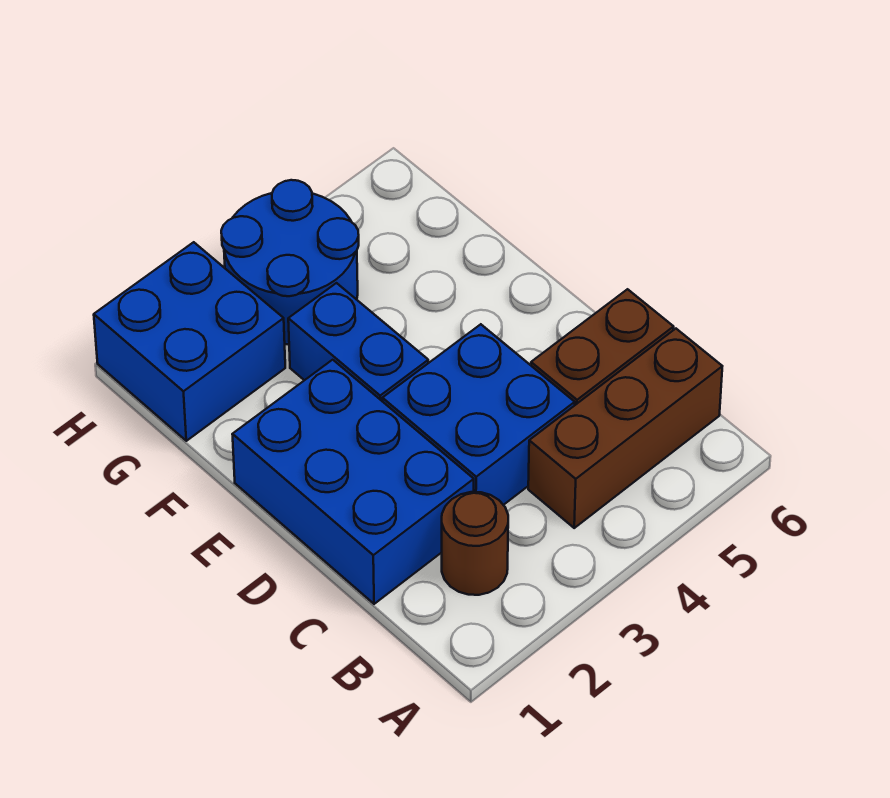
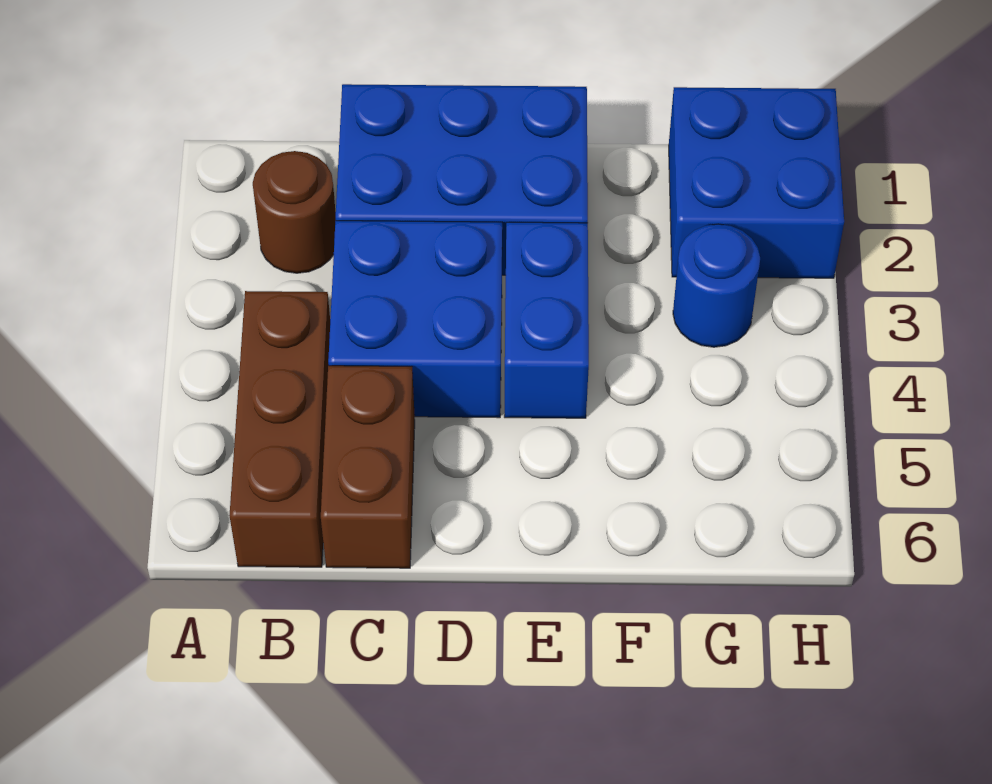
blue brick E3:F3 level 1 -> blue brick E3:E4 level 1
blue round brick G3:H4 level 1 -> blue round brick G3 level 1

